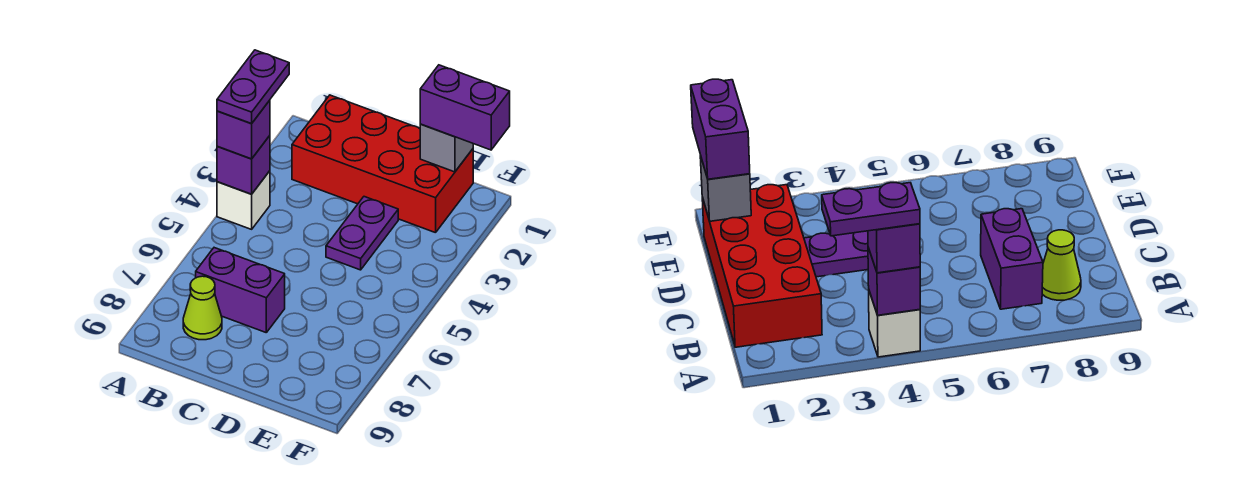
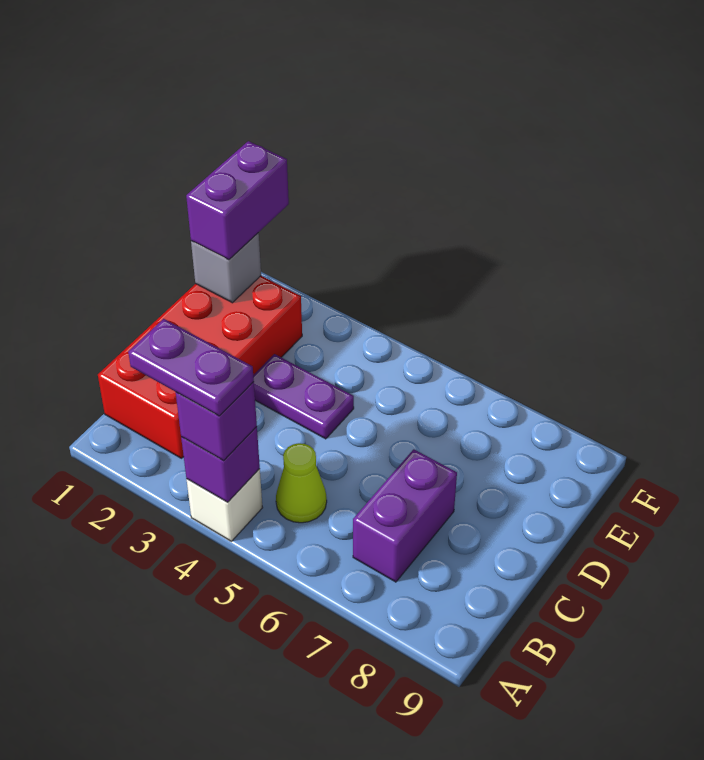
lime cone B8 level 1 -> lime cone B5 level 1

